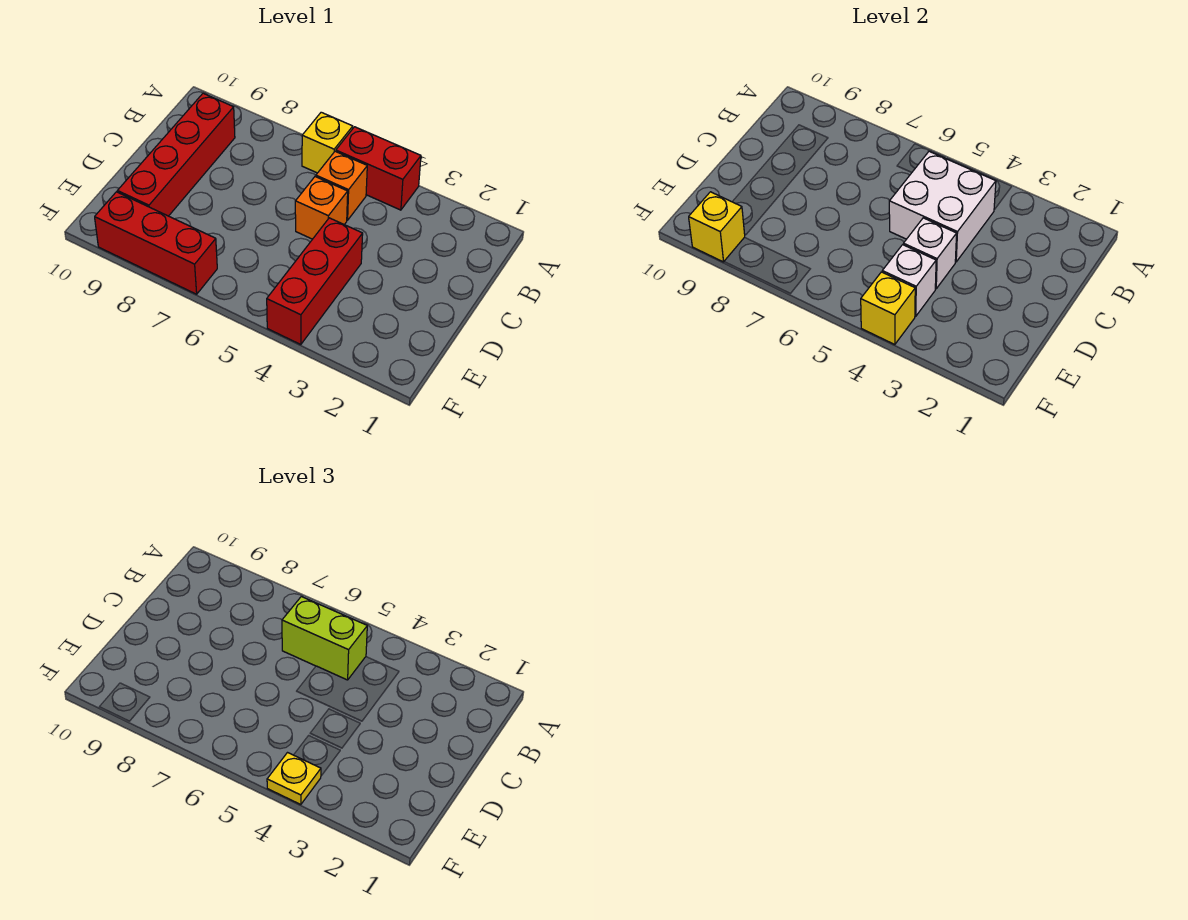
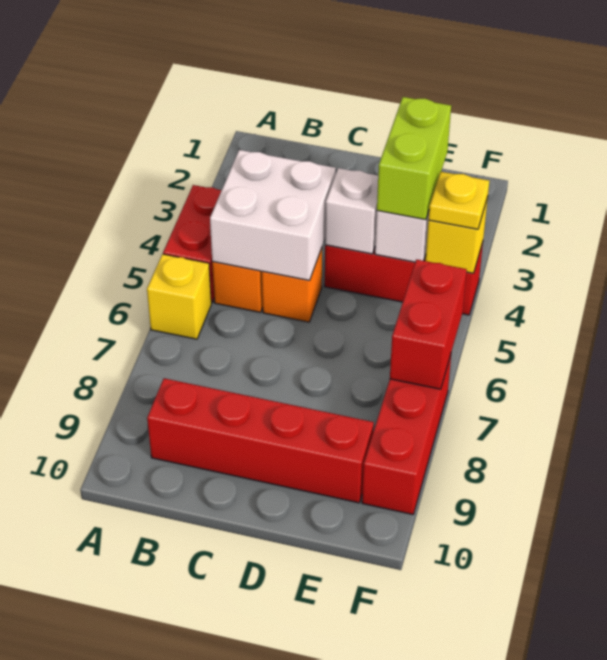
lime brick B5:B6 level 3 -> lime brick E3:E4 level 3
none -> red brick F6:F7 level 2
yellow brick F9 level 2 -> none

